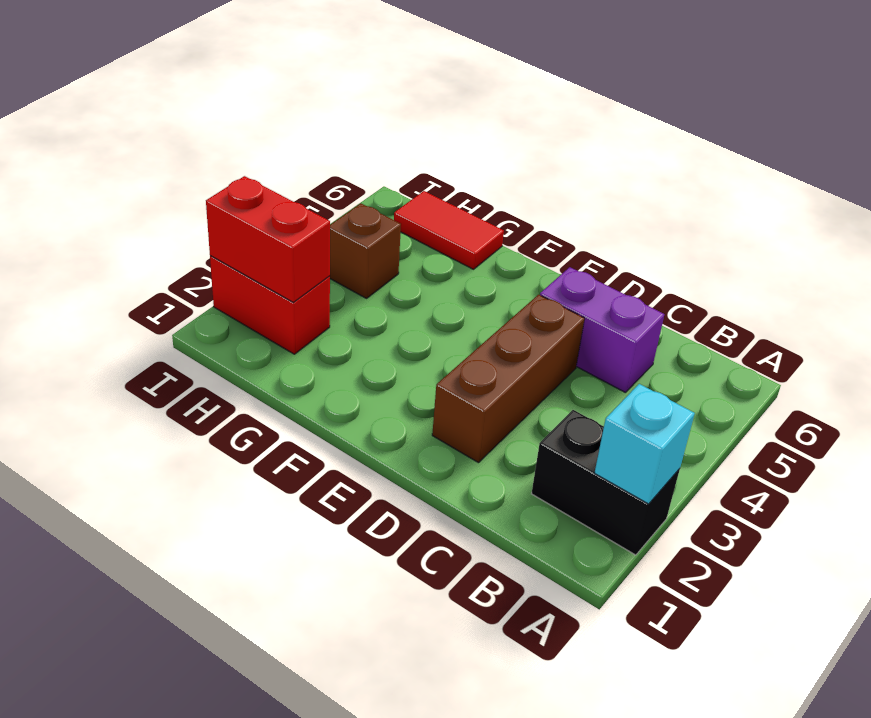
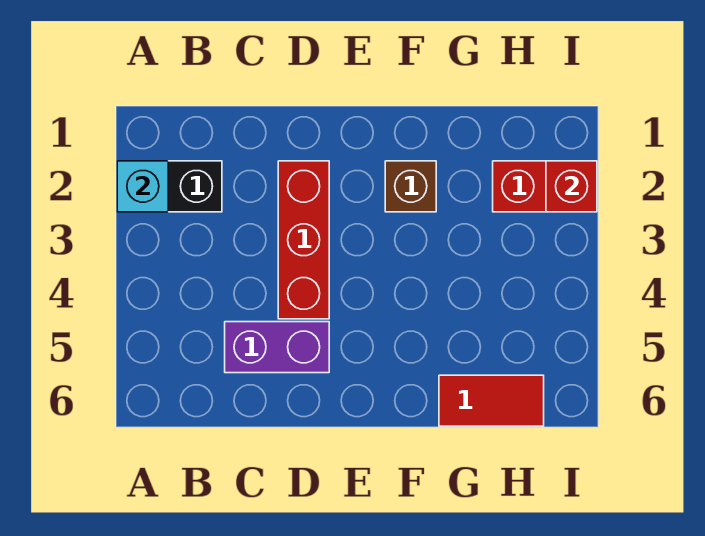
brown brick D2:D4 level 1 -> red brick D2:D4 level 1
red brick H2:I2 level 2 -> red brick I2 level 2
brown brick H4 level 1 -> brown brick F2 level 1

